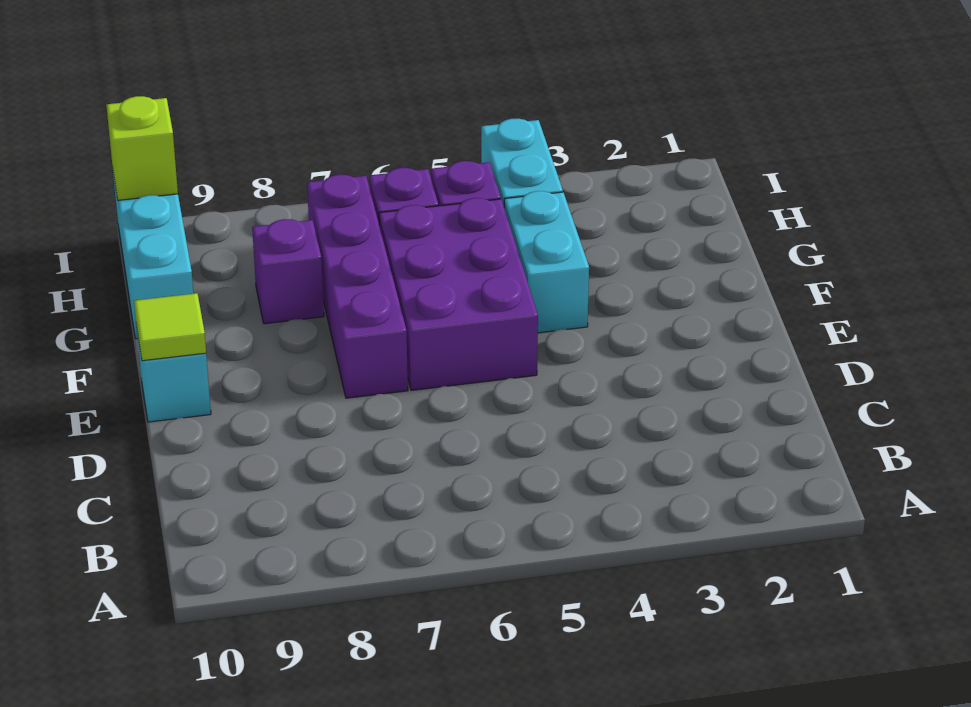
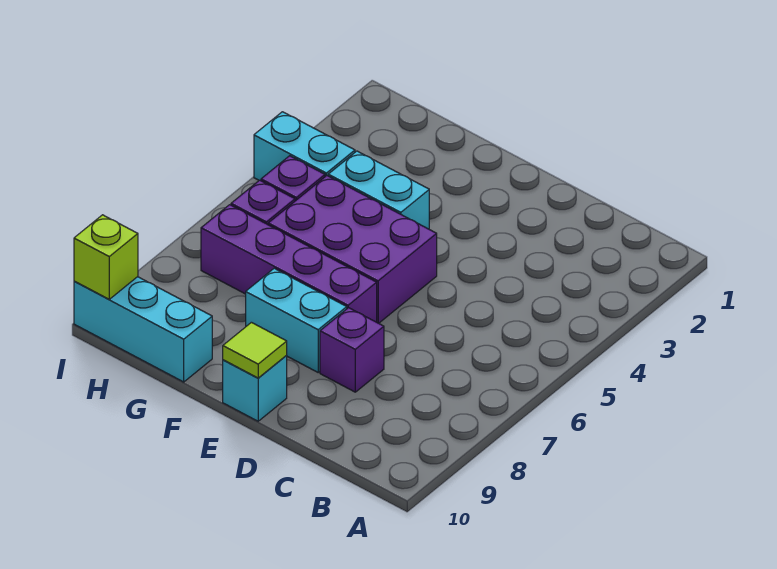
none -> cyan brick E8:F8 level 1
purple brick G8 level 1 -> purple brick D8 level 1

